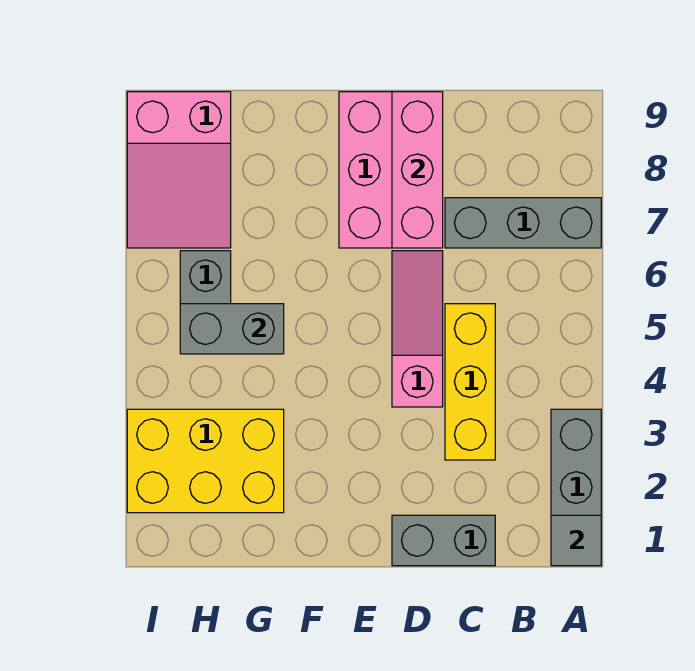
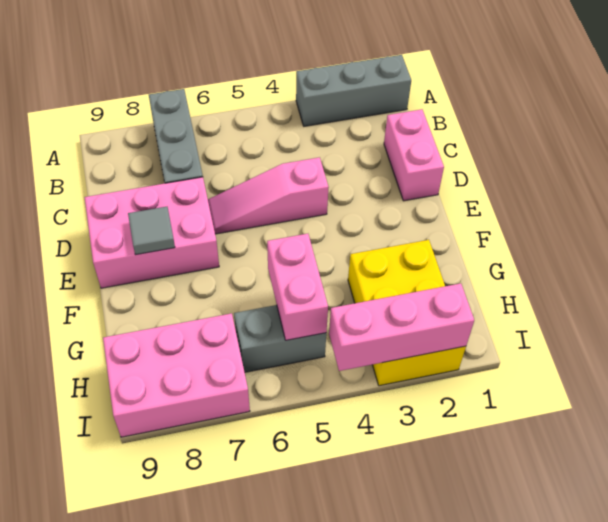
grey tile A1 level 2 -> grey tile E8 level 2
grey brick C1:D1 level 1 -> pink brick C1:D1 level 1
yellow brick C3:C5 level 1 -> none
pink brick D7:D9 level 2 -> pink brick I2:I4 level 2
grey brick G5:H5 level 2 -> pink brick G5:H5 level 2
pink slope H7:I9 level 1 top 9 -> pink brick H7:I9 level 1

